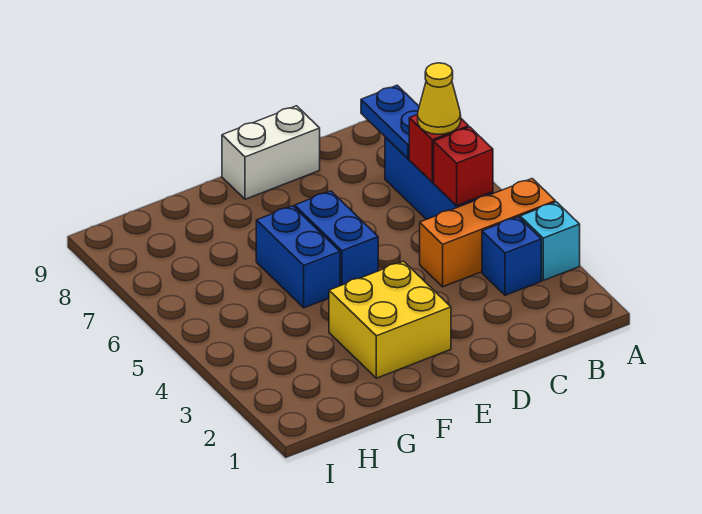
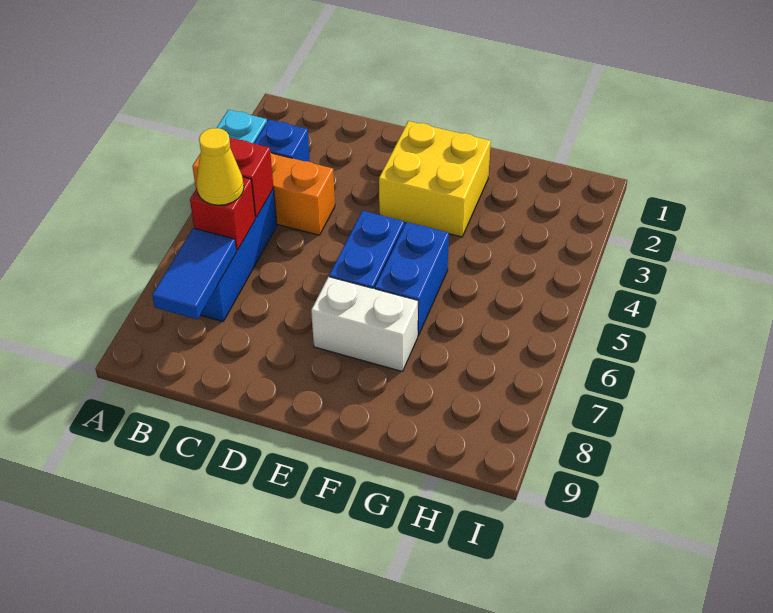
blue plate B7:B8 level 2 -> blue tile B7:B8 level 2
white brick D9:E9 level 1 -> white brick E7:F7 level 1

